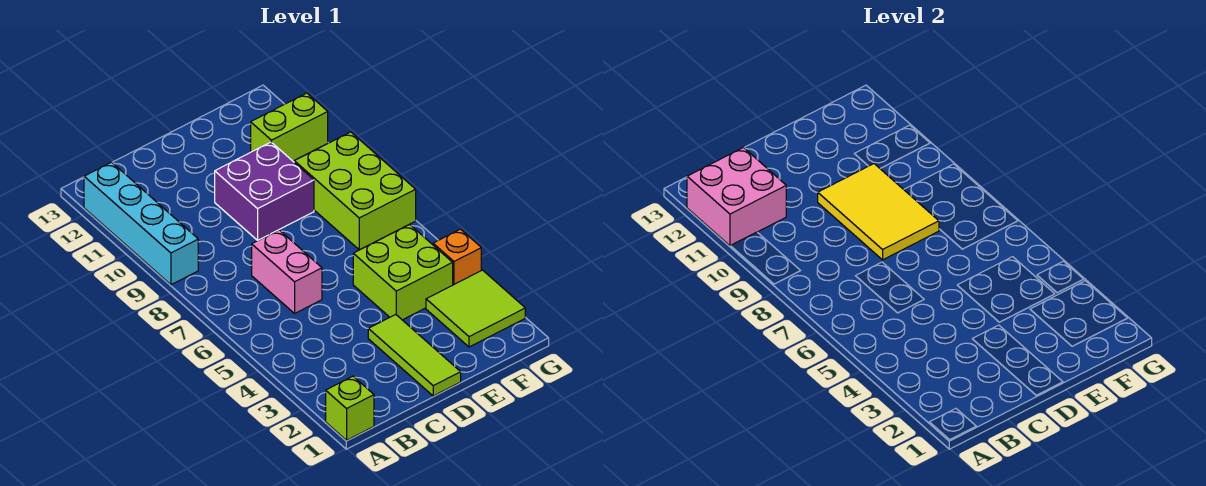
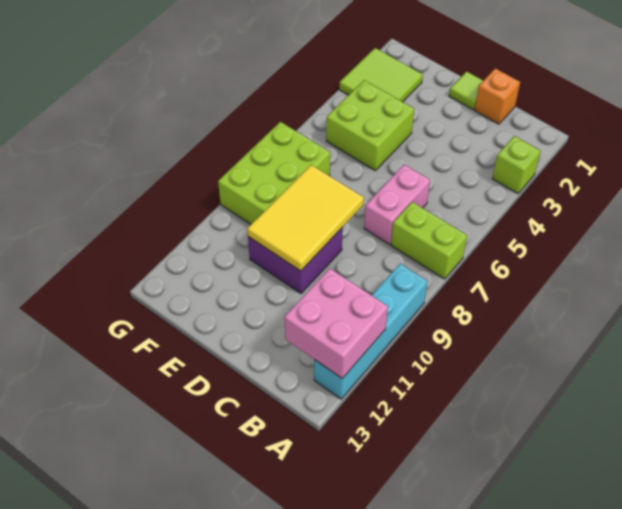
lime brick A1 level 1 -> lime brick A3 level 1
lime tile D1:D3 level 1 -> lime tile D1 level 1
lime brick F11:G11 level 1 -> lime brick A7:B7 level 1
orange brick G4 level 1 -> orange brick C1 level 1

